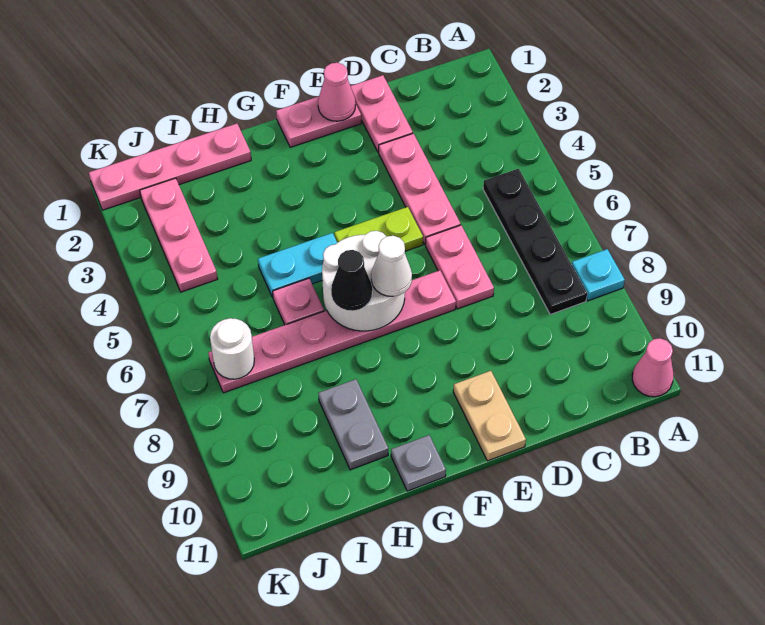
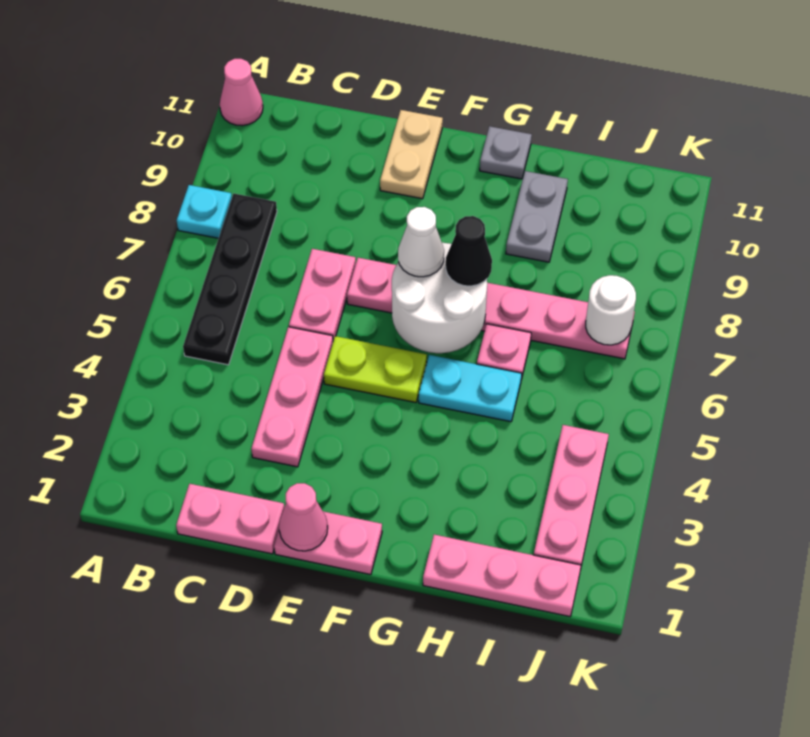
pink plate D1:D2 level 1 -> pink plate C1:D1 level 1
pink plate H1:K1 level 1 -> pink plate H1:J1 level 1

